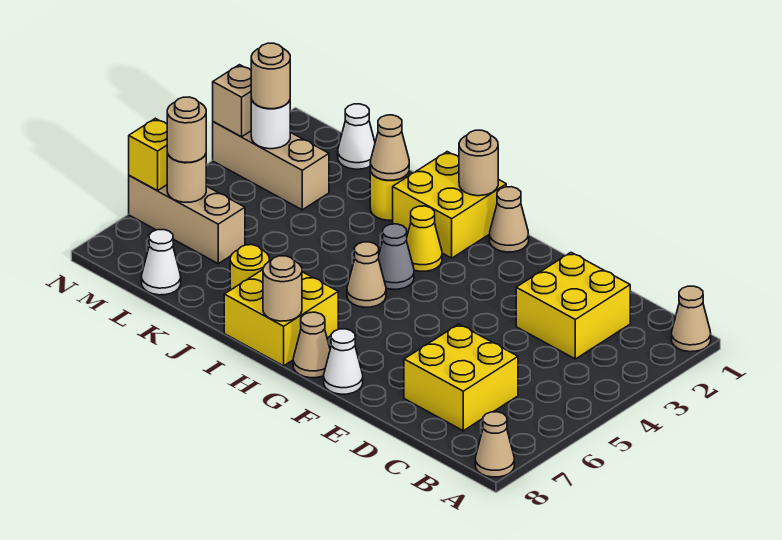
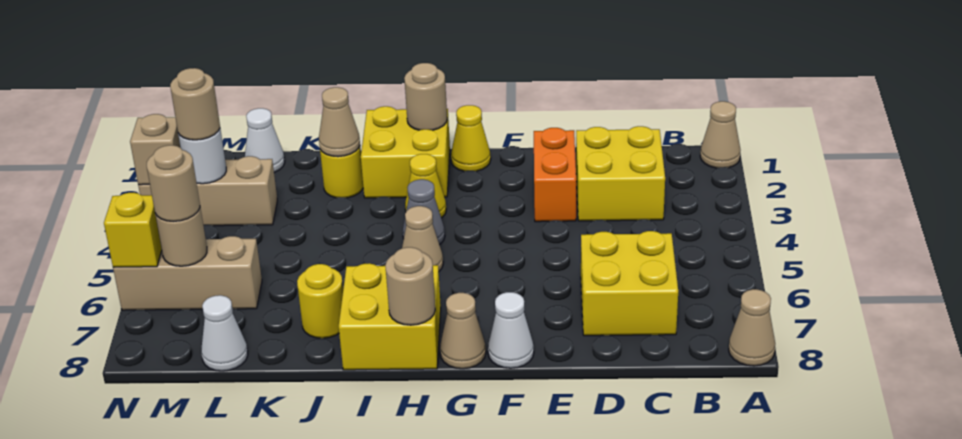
none -> orange brick E2:E3 level 1
tan cone G1 level 1 -> yellow cone G1 level 1

